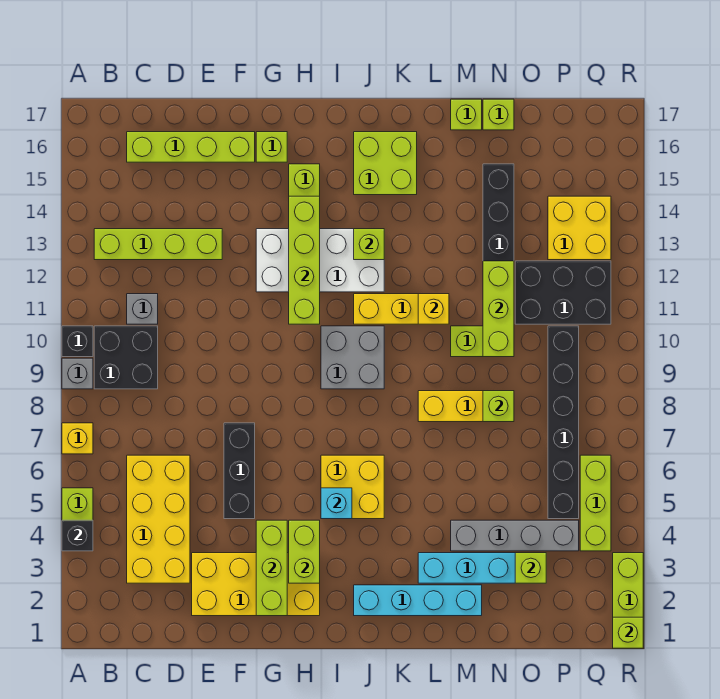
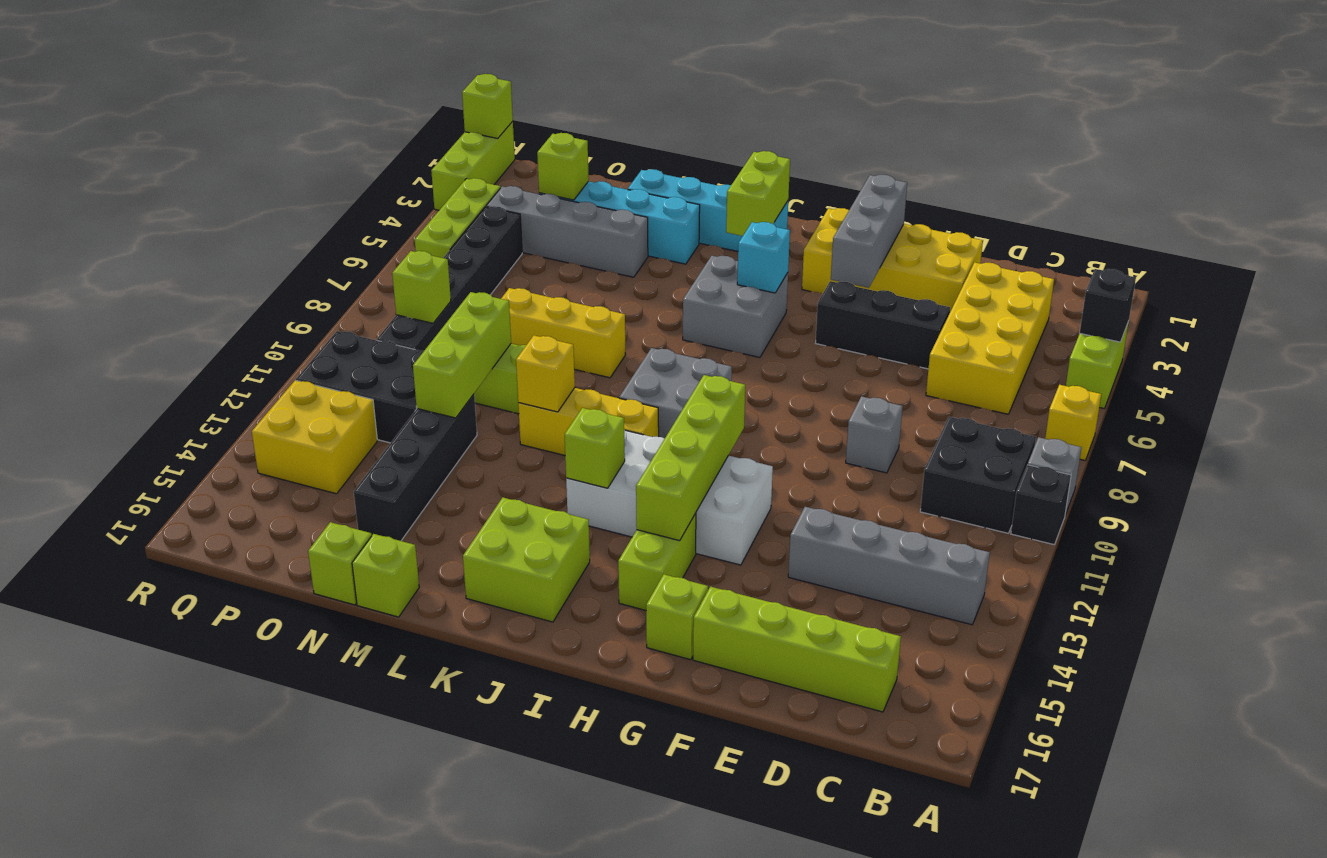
lime brick B13:E13 level 1 -> grey brick B13:E13 level 1
grey brick C11 level 1 -> grey brick E9 level 1
black brick F5:F7 level 1 -> black brick E5:G5 level 1
lime brick G2:G4 level 2 -> grey brick G2:G4 level 2
lime brick H3:H4 level 2 -> lime brick J2:J3 level 2
yellow brick I5:J6 level 1 -> grey brick I5:J6 level 1
lime brick N8 level 2 -> lime brick P9 level 2

